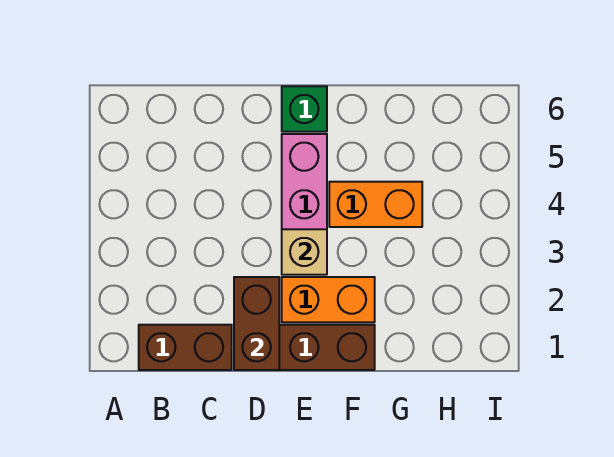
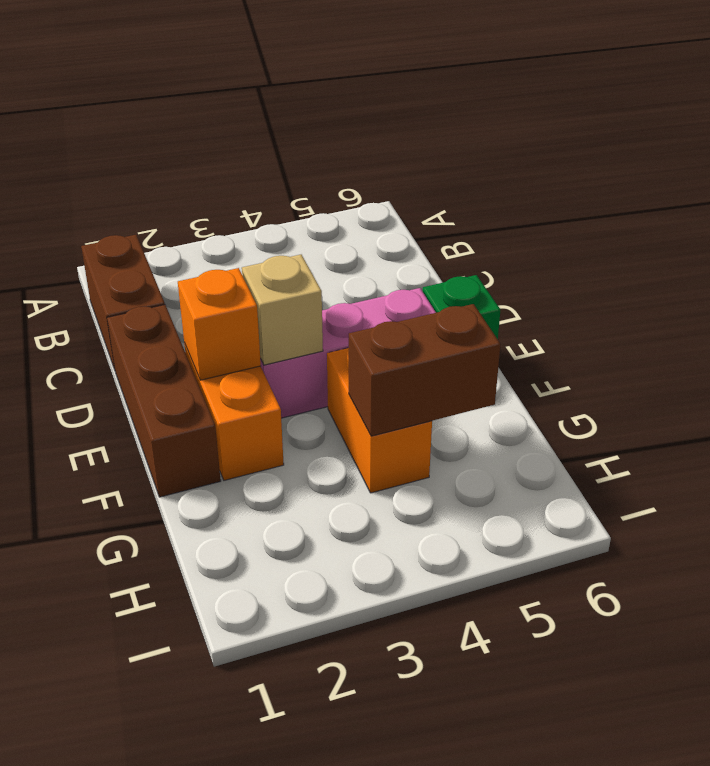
brown brick D1:D2 level 2 -> brown brick G4:G5 level 2
none -> orange brick E2 level 2

